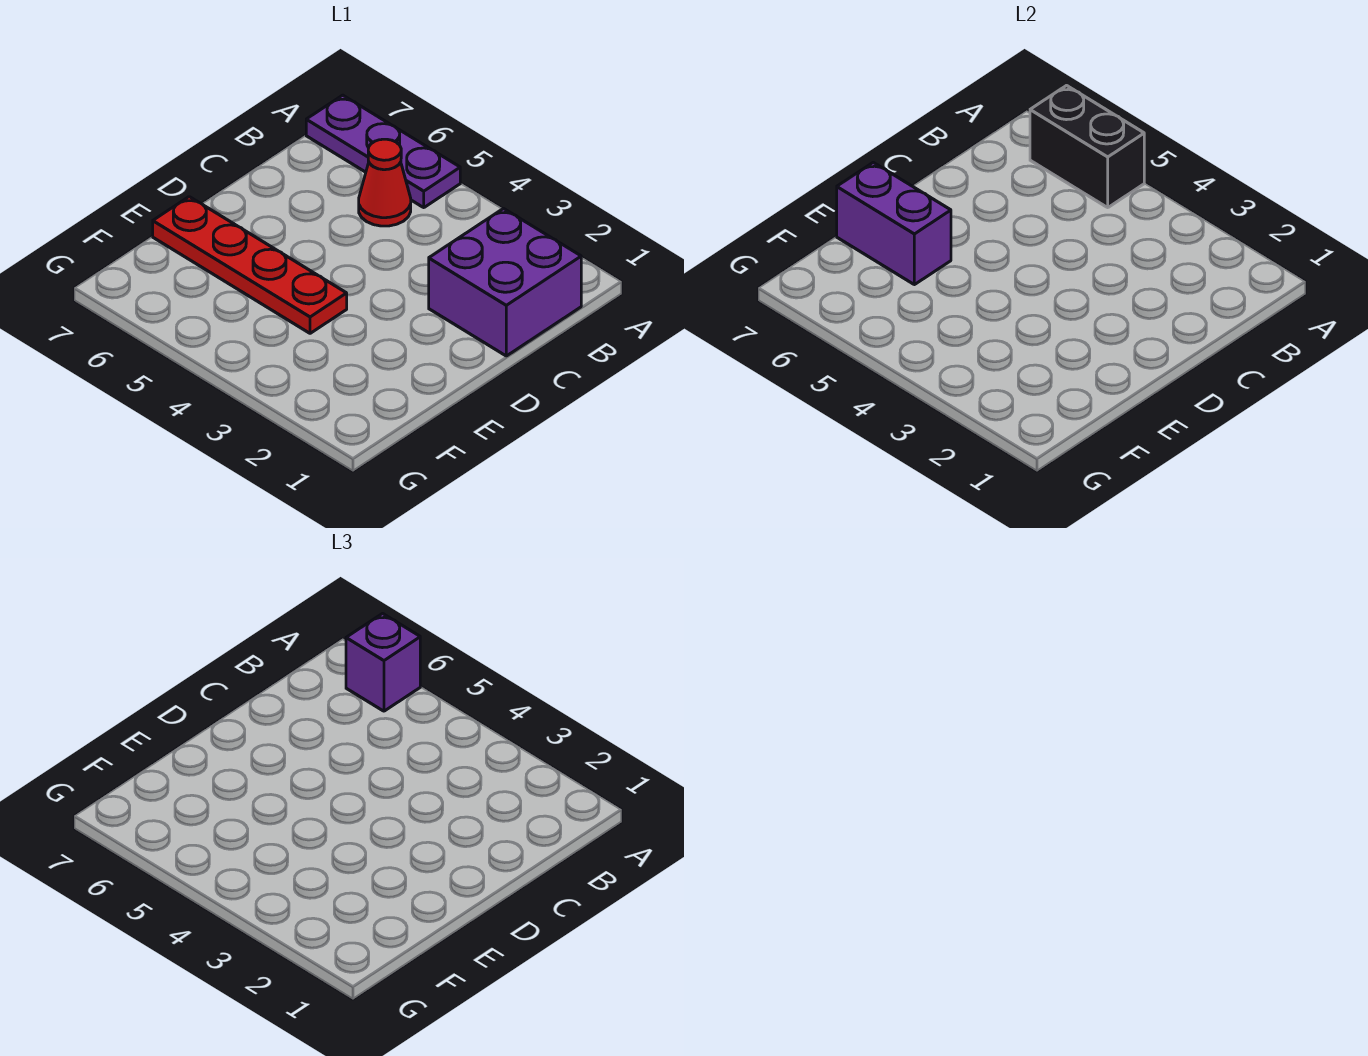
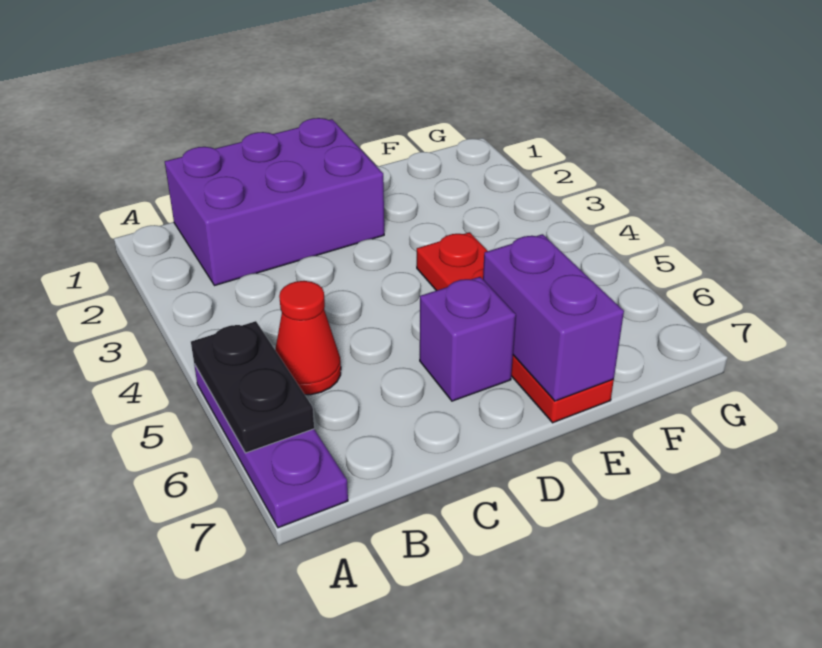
black brick A5:A6 level 2 -> black plate A5:A6 level 2
purple brick A6 level 3 -> purple brick D6 level 1
purple brick B1:C2 level 1 -> purple brick B1:D2 level 1

